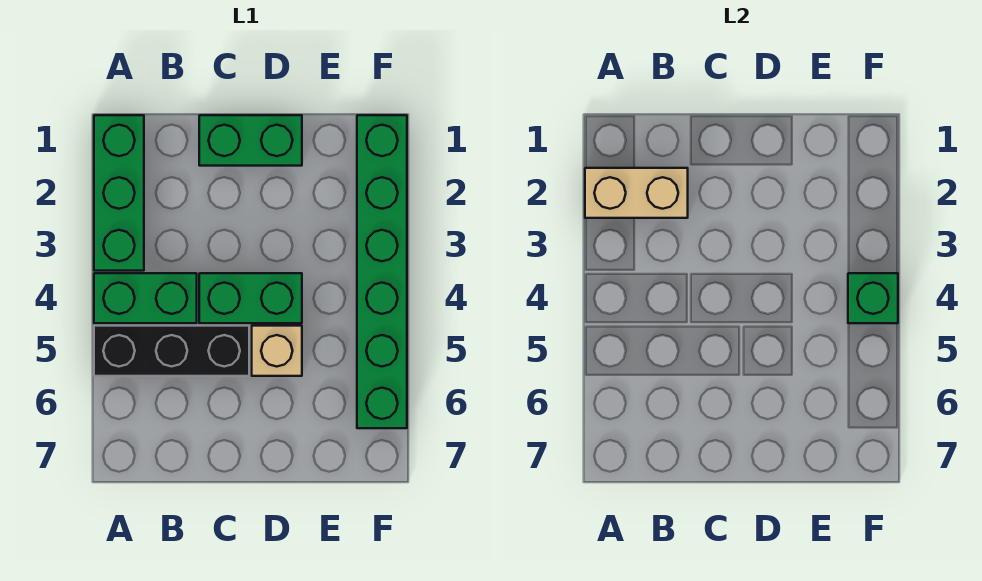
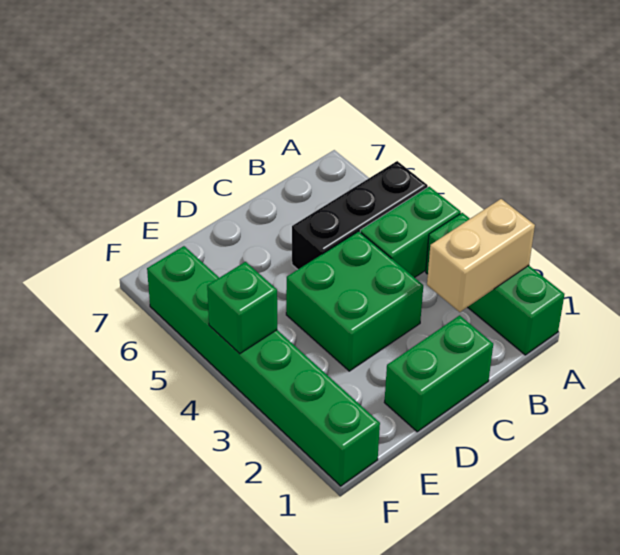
green brick C4:D4 level 1 -> green brick C3:D4 level 1
tan brick D5 level 1 -> none

